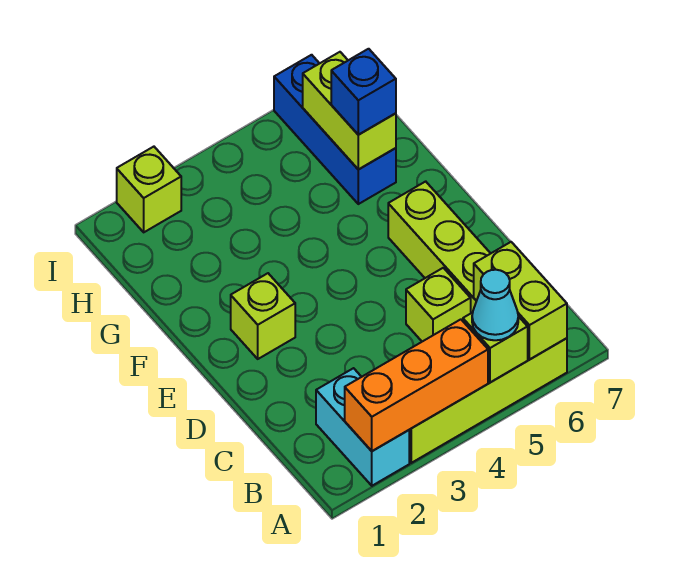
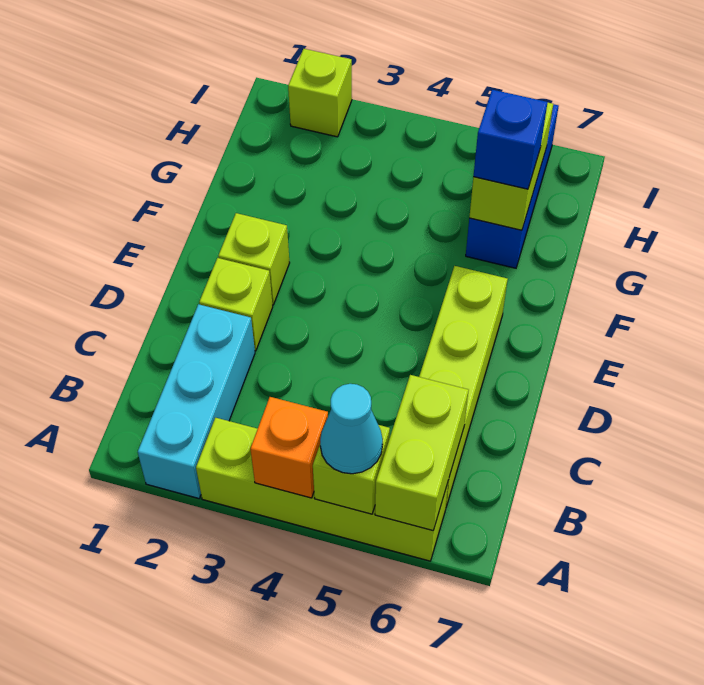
cyan brick A2:B2 level 1 -> cyan brick A2:C2 level 1
orange brick A2:A4 level 2 -> orange brick A4 level 2
lime brick C5 level 1 -> lime brick D2 level 1

